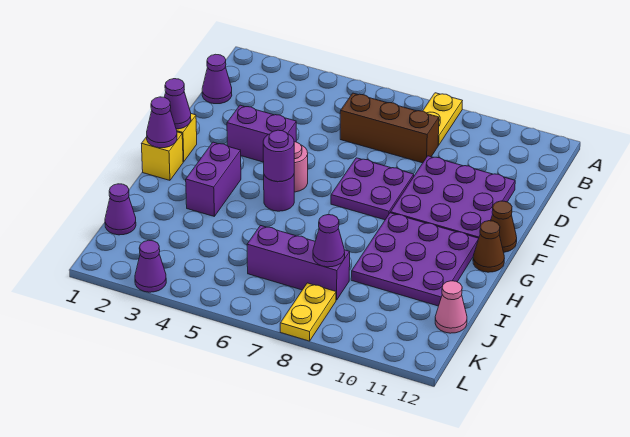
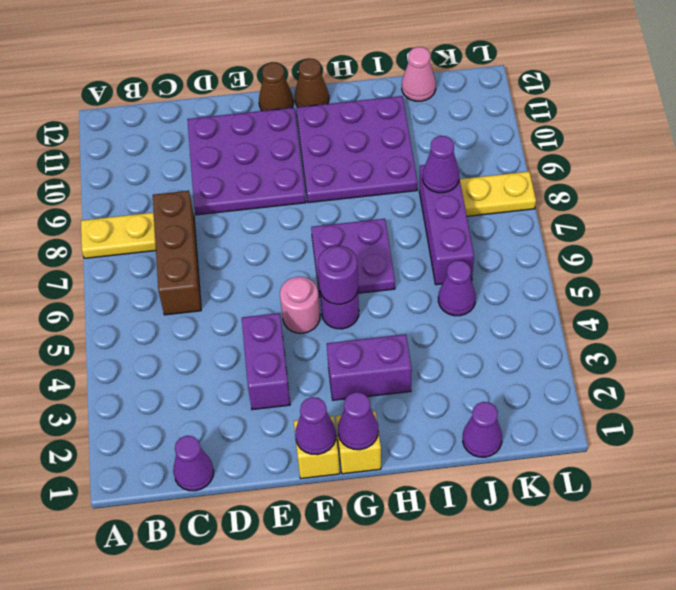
purple plate E7:F8 level 1 -> purple plate G6:H7 level 1
purple cone L3 level 1 -> purple cone J5 level 1

